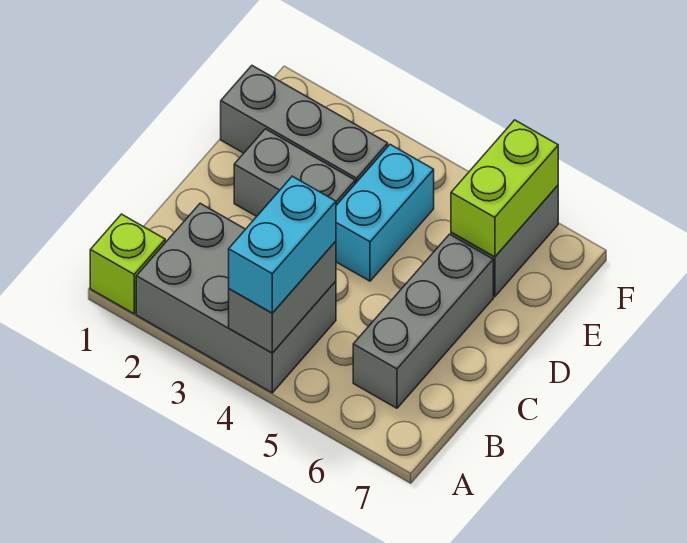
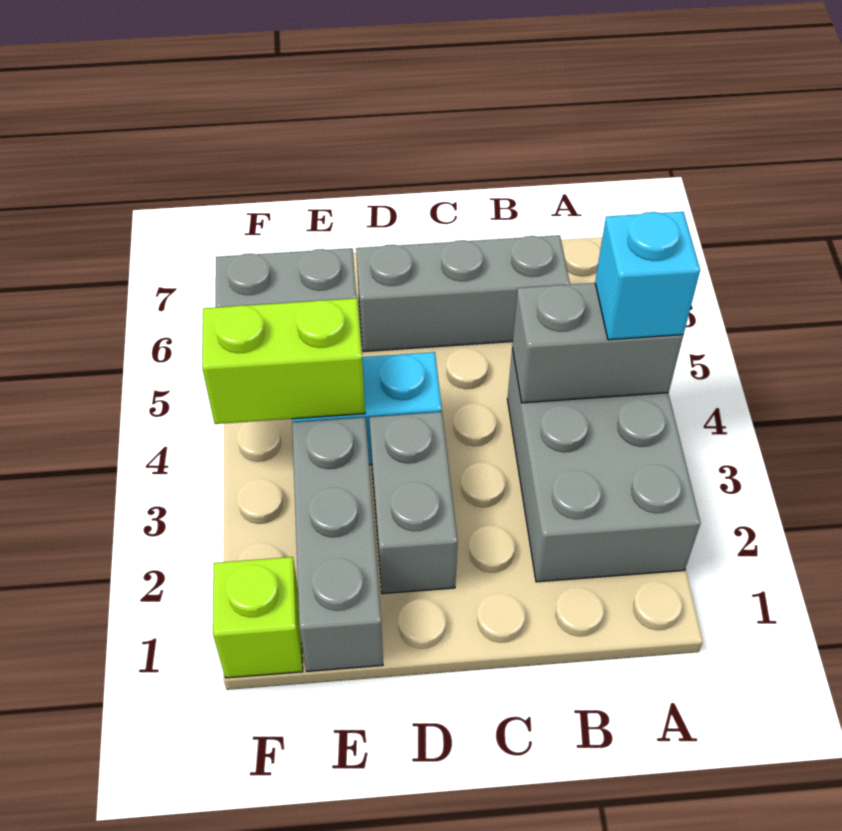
lime brick A1 level 1 -> lime brick F1 level 1
cyan brick A4:B4 level 3 -> cyan brick A4 level 3
lime brick E6:F6 level 2 -> lime brick E4:F4 level 2

